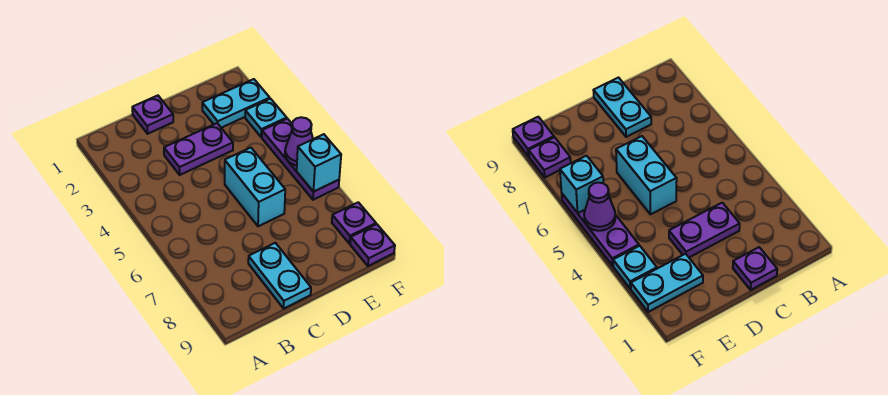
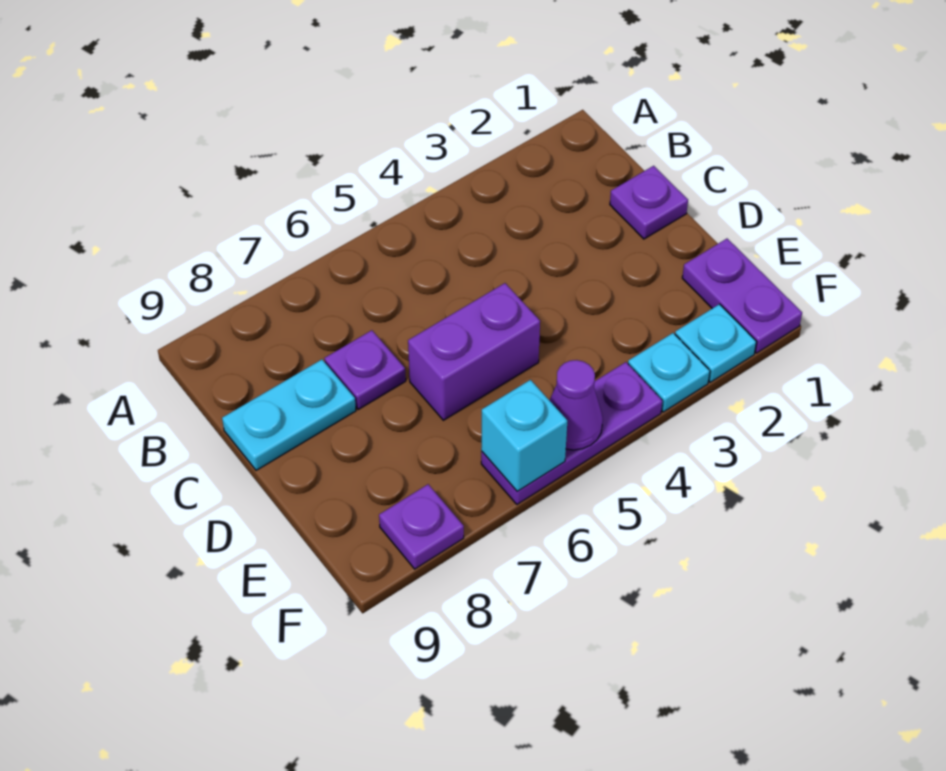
purple plate C3:D3 level 1 -> purple plate E1:F1 level 1
cyan brick D5:D6 level 1 -> purple brick D5:D6 level 1
cyan plate E2:F2 level 1 -> cyan plate F2 level 1
purple plate F9 level 1 -> purple plate C7 level 1

